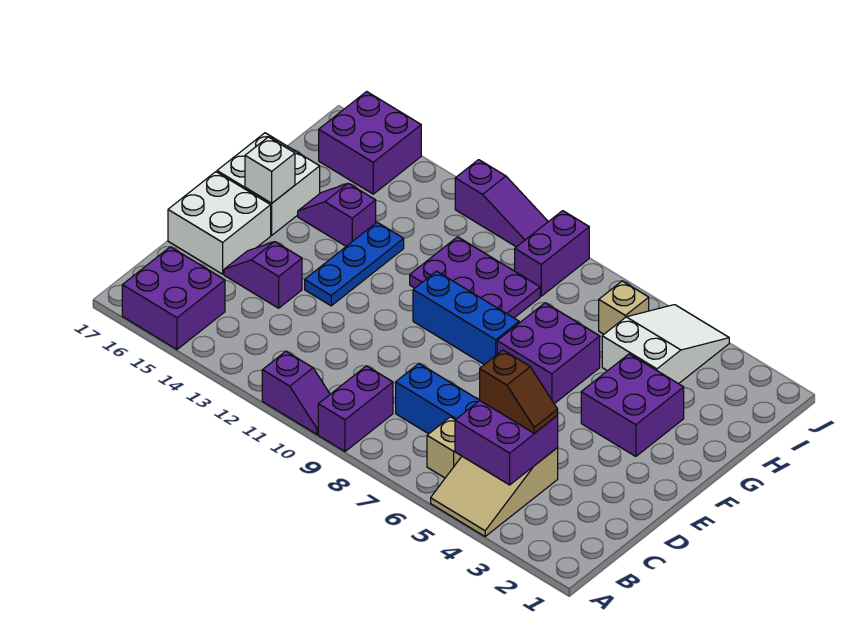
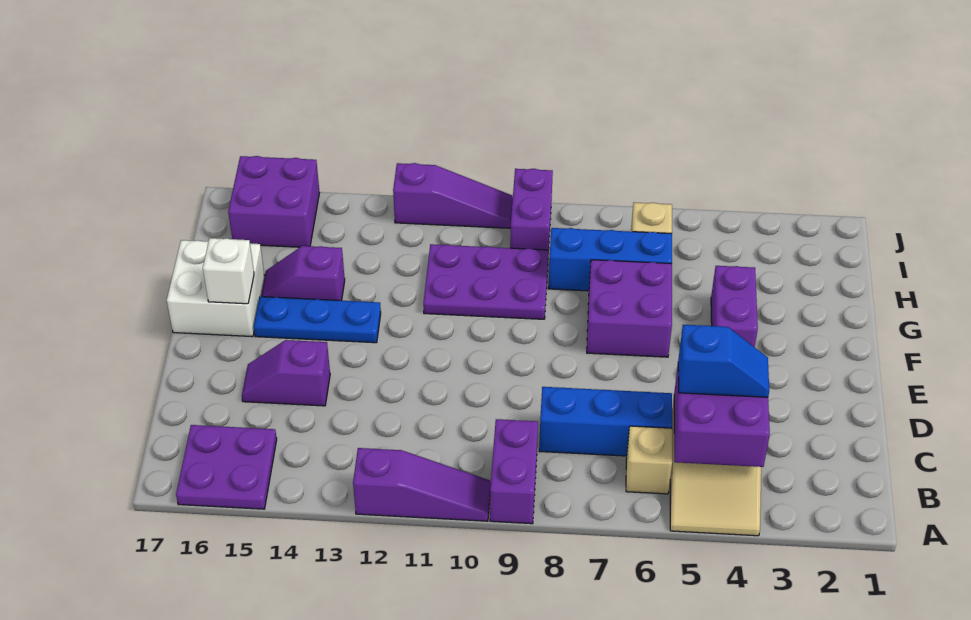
purple slope A10:A11 level 1 top 11 -> purple slope A10:A12 level 1 top 12
purple brick A15:B16 level 1 -> purple plate A15:B16 level 1
brown slope C4:C5 level 3 top 5 -> blue slope C4:C5 level 3 top 5
white brick D16:E17 level 1 -> none
blue plate E13:G13 level 1 -> blue plate F13:F15 level 1
purple brick F3:G4 level 1 -> purple brick F4:G4 level 1
blue brick F8:F10 level 1 -> blue brick H6:H8 level 1
white slope H4:J5 level 1 top H -> none

